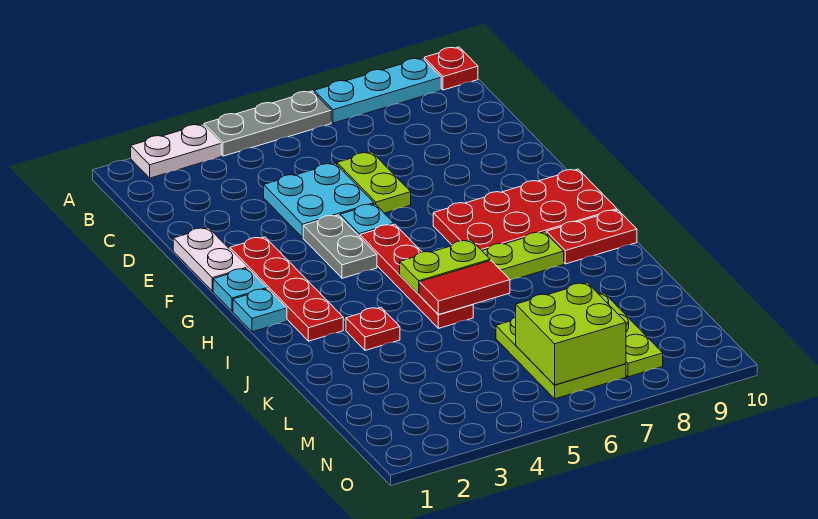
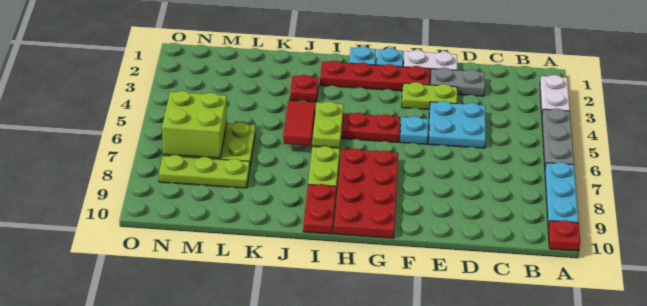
lime plate D6:E6 level 1 -> lime plate E3:F3 level 1
grey plate F4:G4 level 1 -> grey plate D2:E2 level 1

